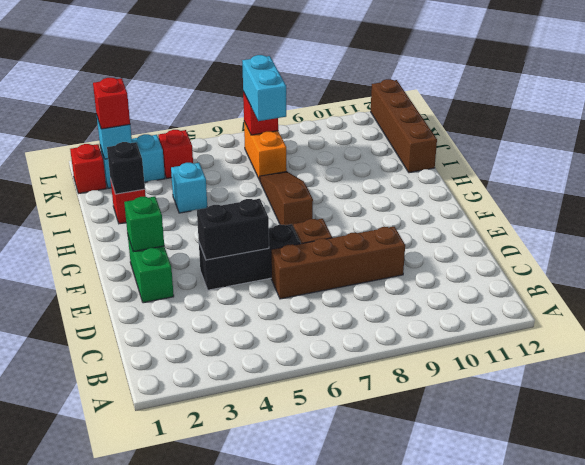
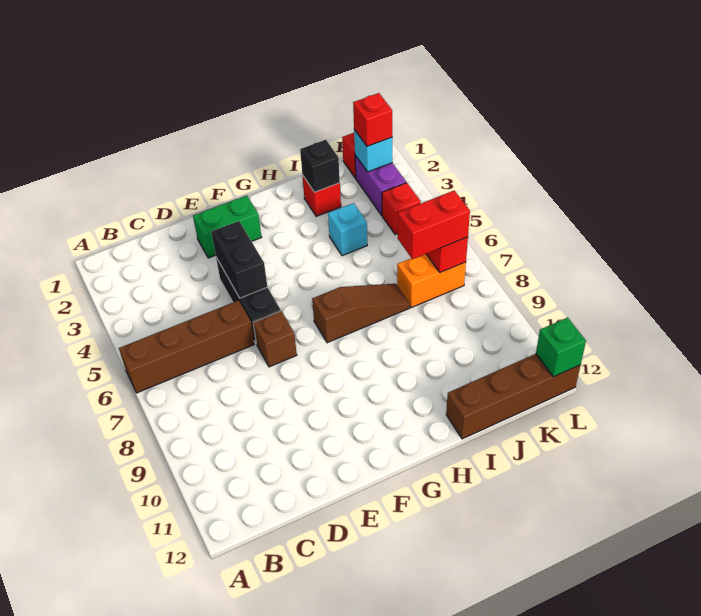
brown brick D6:D9 level 1 -> brown brick A6:D6 level 1
green brick F2 level 2 -> green brick L12 level 2
cyan brick J7:K7 level 3 -> red brick J7:K7 level 3
cyan brick K2:K3 level 1 -> purple brick K2:K3 level 1

